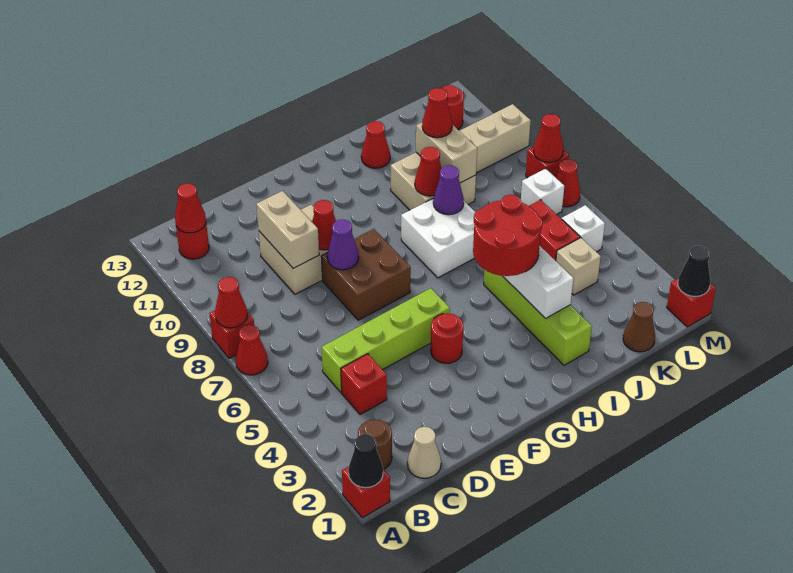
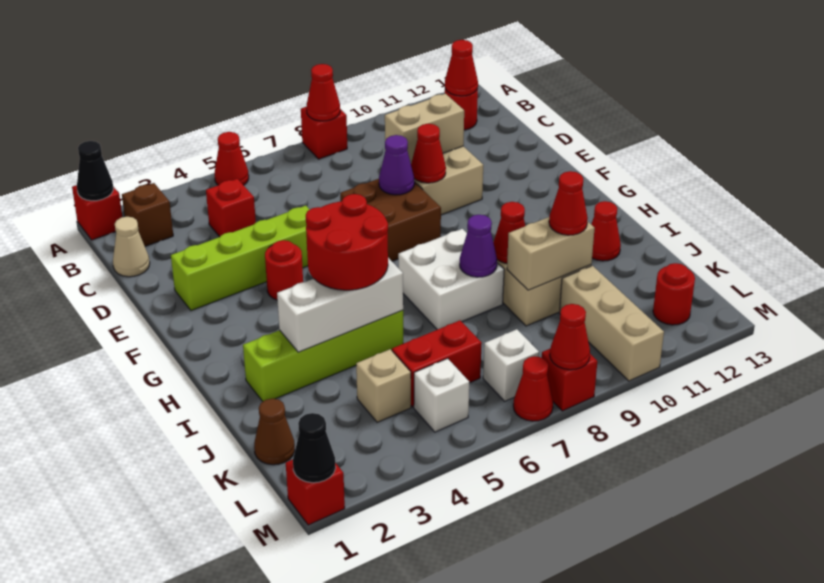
red cone A7 level 1 -> red cone A5 level 1
brown round brick B2 level 1 -> brown brick B2 level 1
lime brick C5:F5 level 1 -> lime brick E2:E5 level 1

